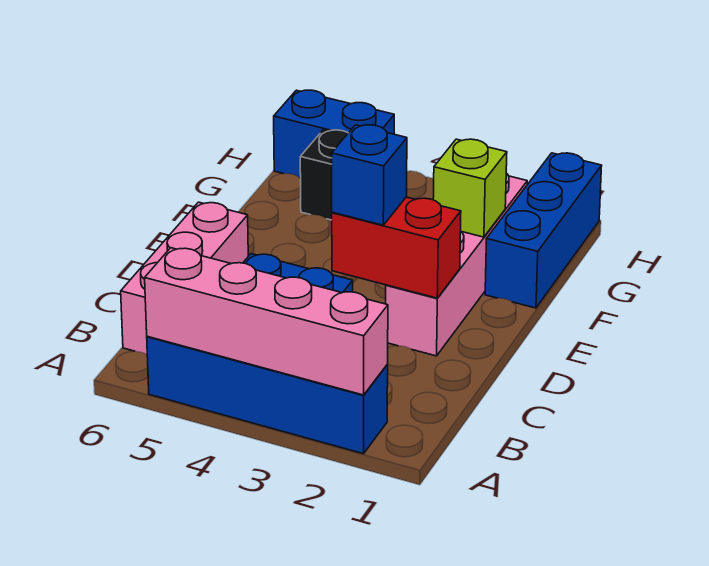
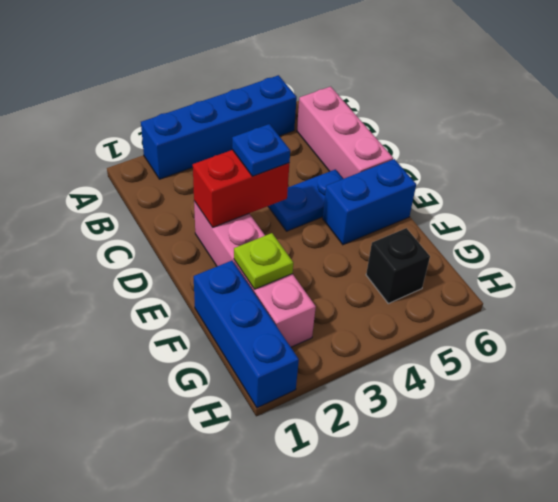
pink brick A2:A5 level 2 -> none
blue brick D3 level 3 -> blue plate D3 level 3
lime brick F2 level 2 -> lime plate F2 level 2
blue brick H5:H6 level 1 -> blue brick E5:E6 level 1

